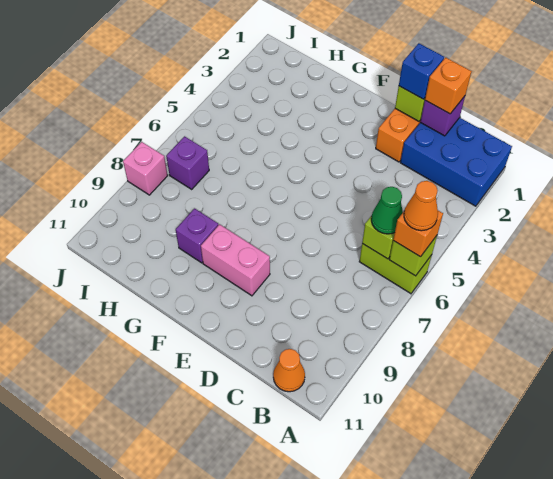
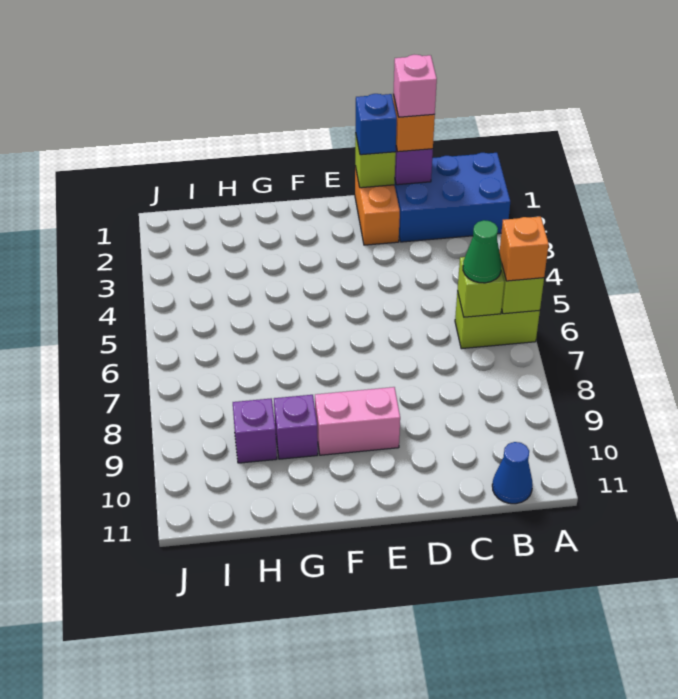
orange cone A6 level 4 -> none
orange cone B11 level 1 -> blue cone B11 level 1
purple brick I7 level 1 -> purple brick H9 level 1
pink brick J8 level 1 -> pink brick C1 level 4

